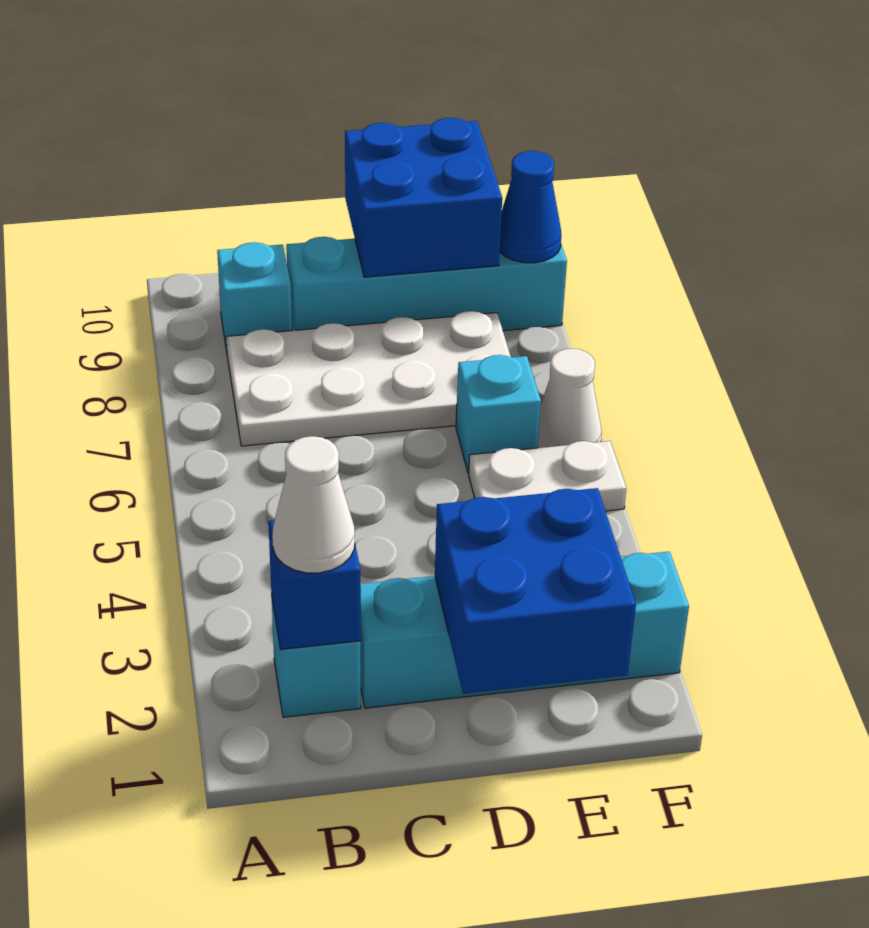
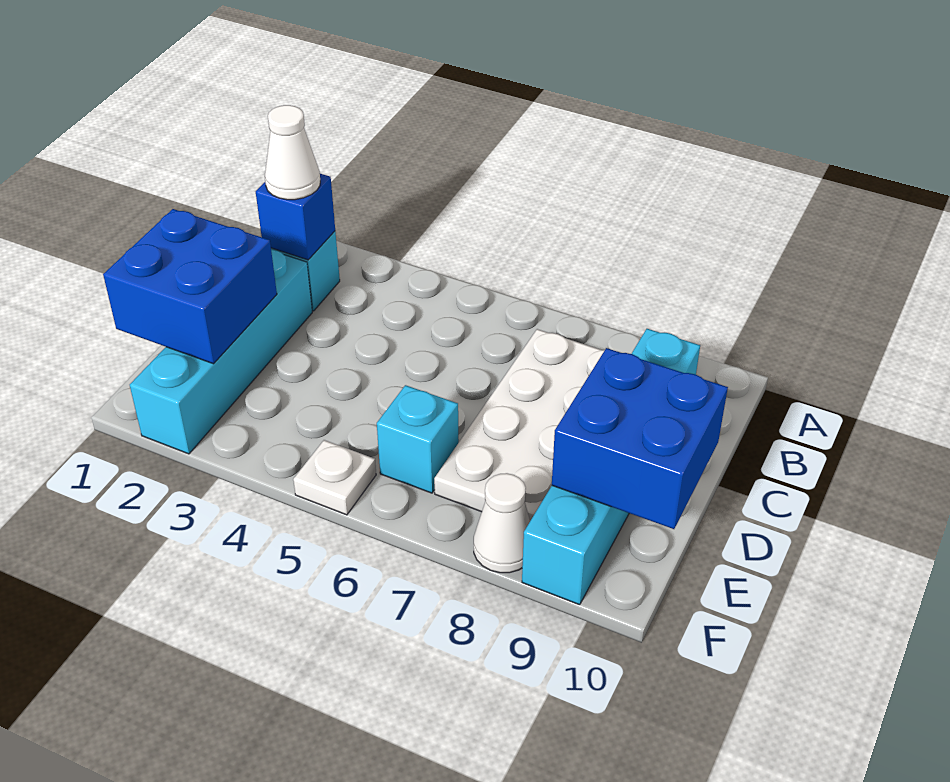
white plate E5:F5 level 1 -> white plate F5 level 1
white cone F6 level 1 -> white cone F8 level 1
blue cone F9 level 2 -> none

